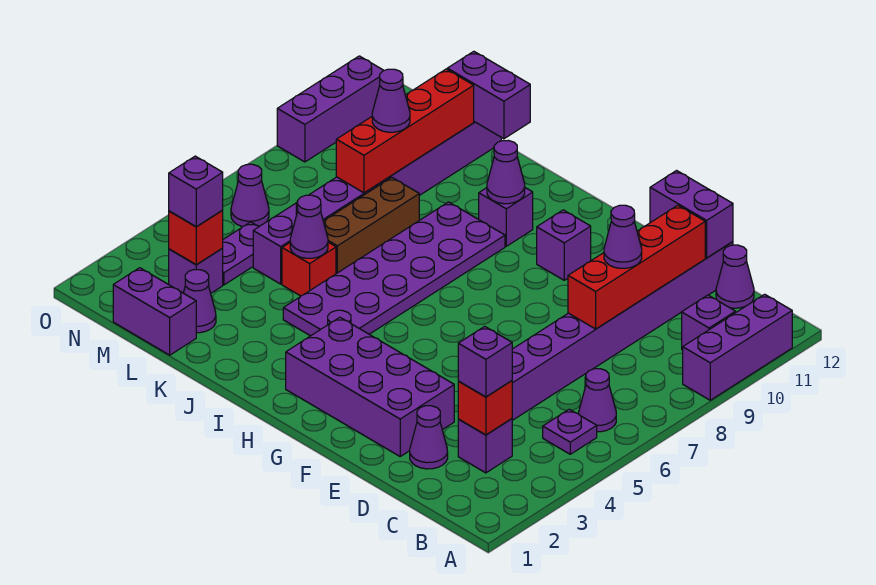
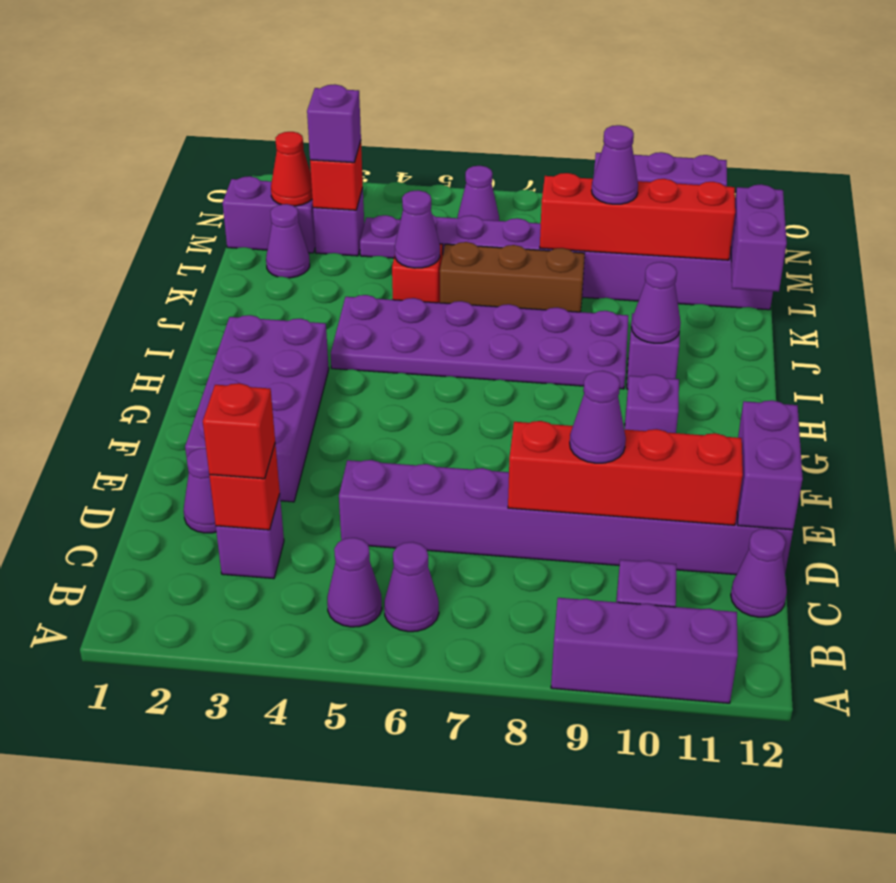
purple plate B5 level 1 -> purple cone B5 level 1
purple brick C3 level 3 -> red brick C3 level 3
purple brick L1:M1 level 1 -> purple brick M1:M2 level 1
none -> red cone M2 level 2

